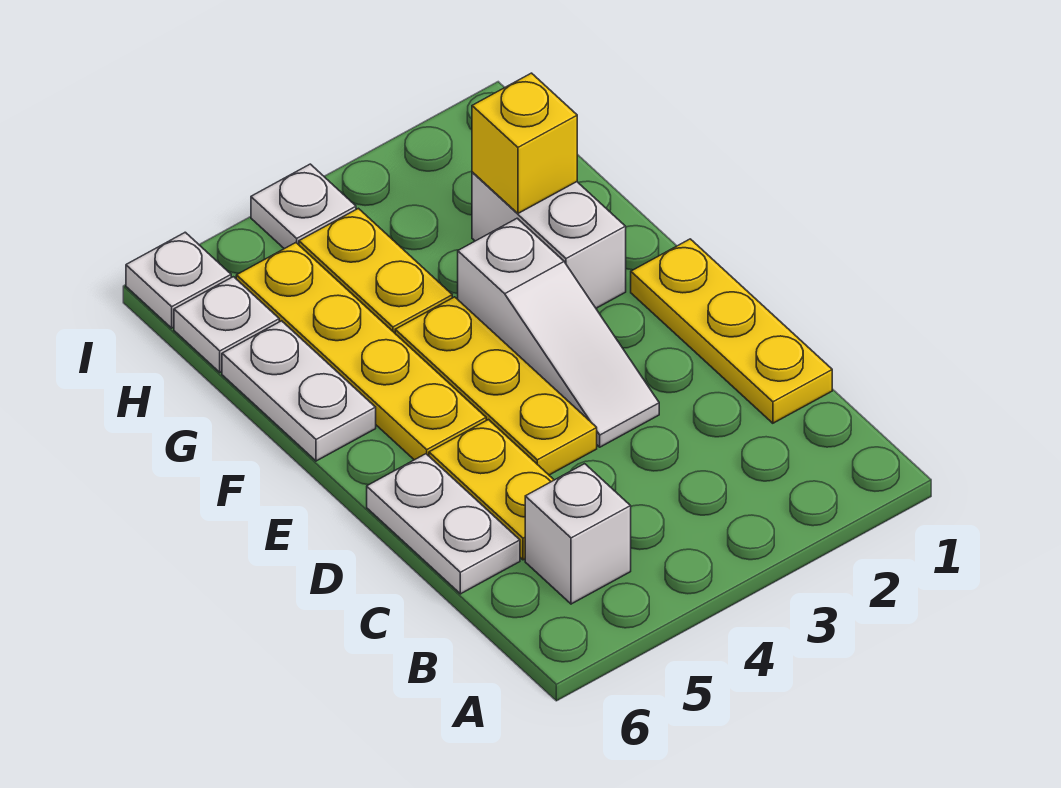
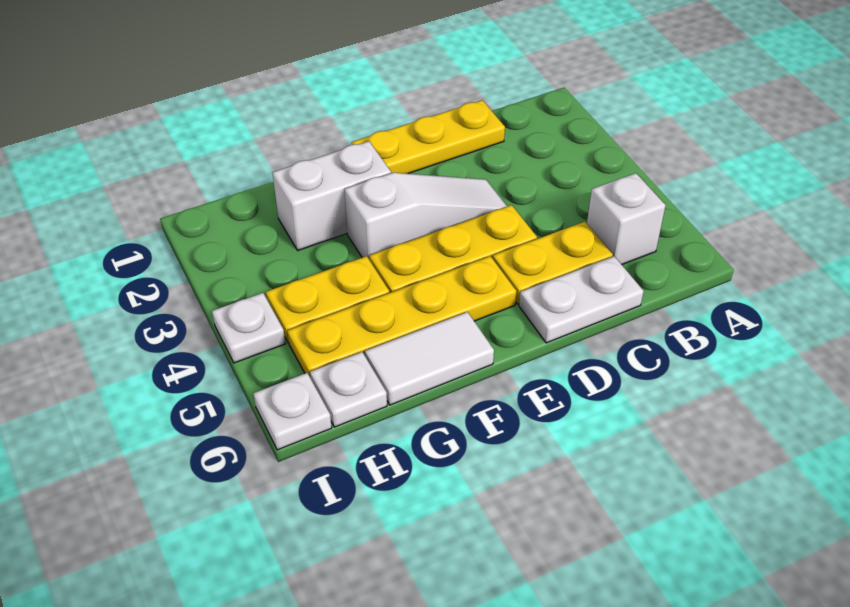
white plate F6:G6 level 1 -> white tile F6:G6 level 1
yellow brick G2 level 2 -> none

